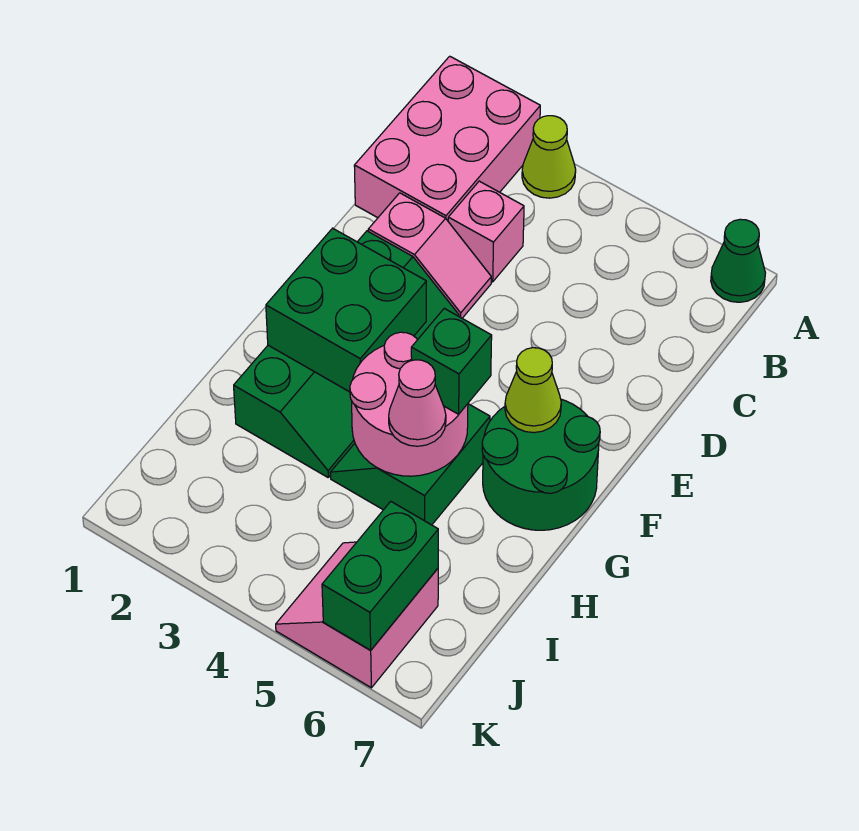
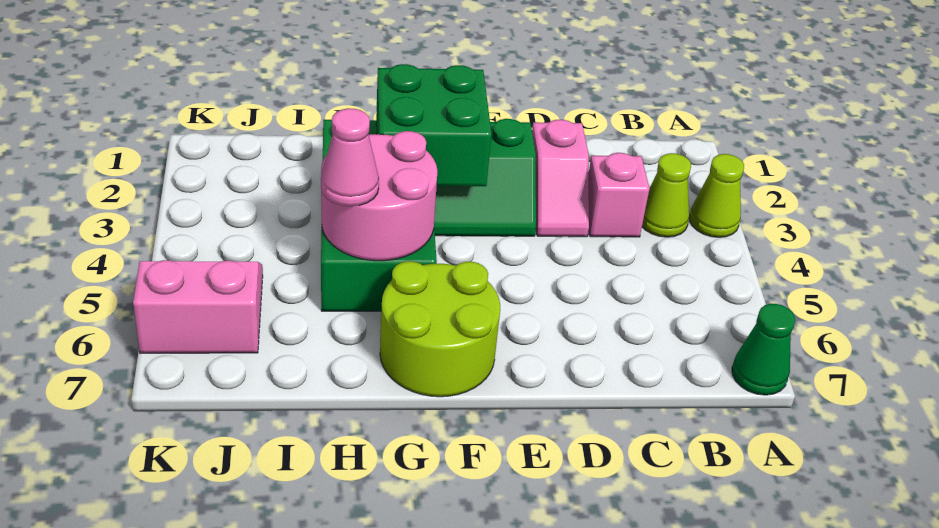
pink brick A1:C2 level 1 -> none
green round brick F6:G7 level 1 -> lime round brick F6:G7 level 1
lime cone F6 level 2 -> lime cone B3 level 1
green brick G5 level 3 -> none
green brick J6:K6 level 2 -> none

